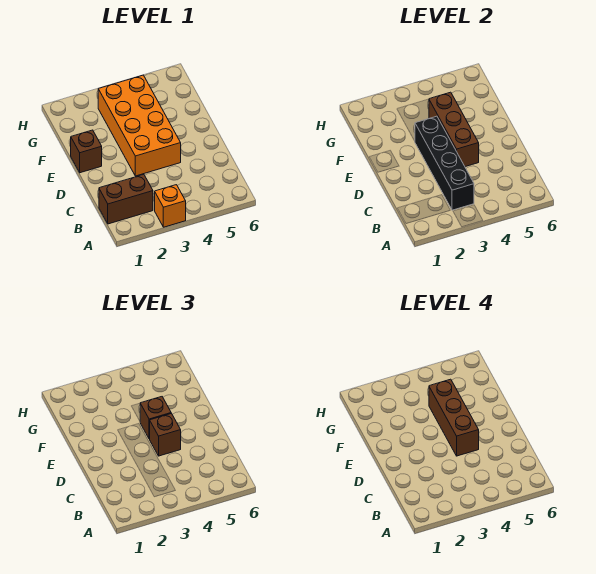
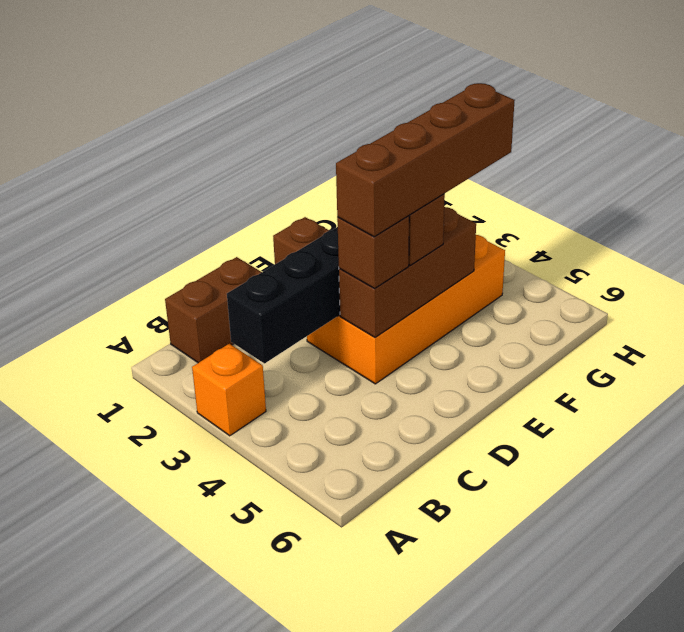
brown brick B1:B2 level 1 -> brown brick B1:C1 level 1
brown brick D4:F4 level 4 -> brown brick D4:G4 level 4

